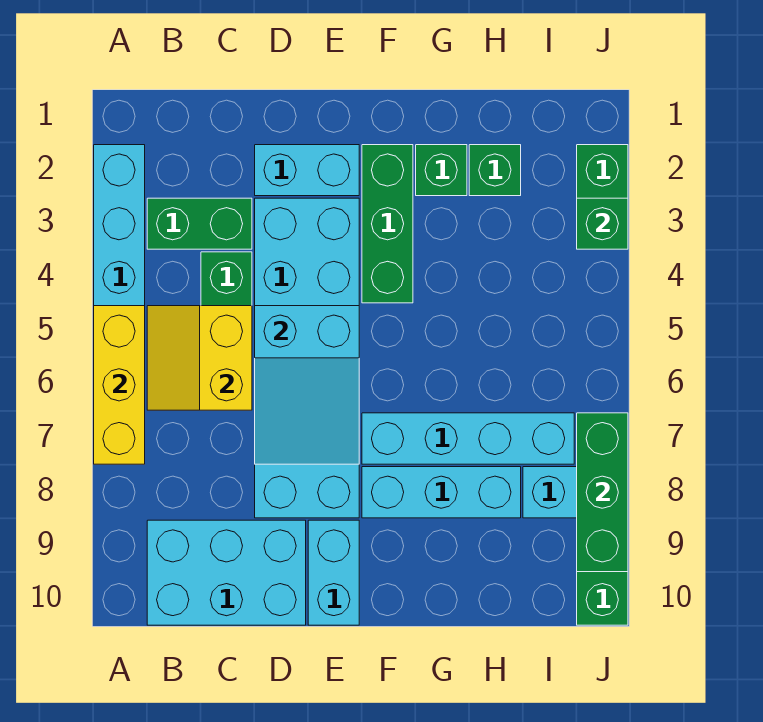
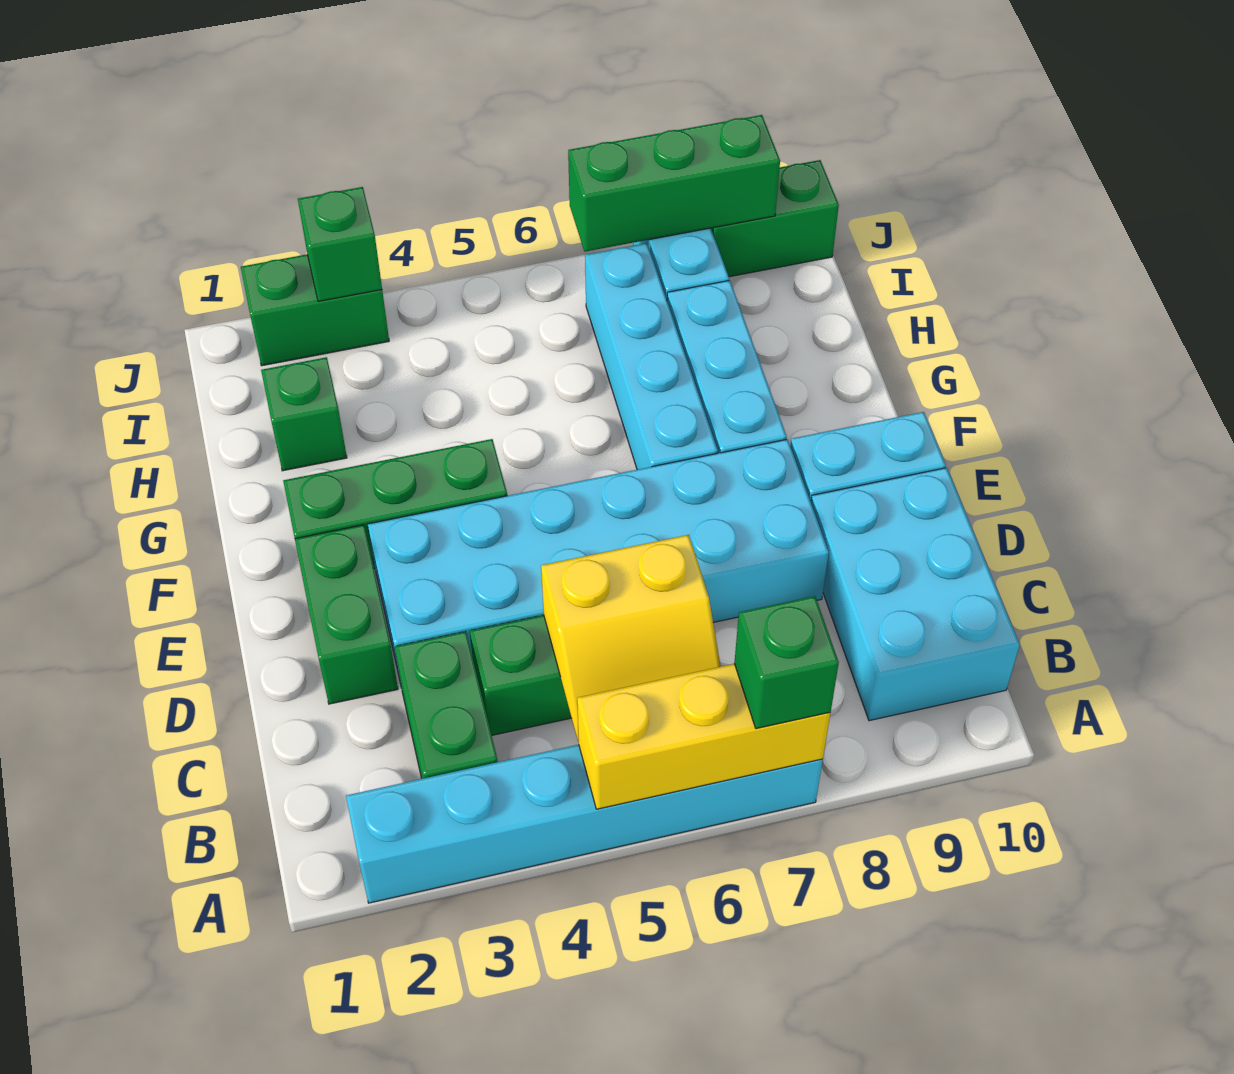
cyan brick D2:E2 level 1 -> green brick D2:E2 level 1
cyan slope D5:E7 level 2 top 5 -> none
green brick G2 level 1 -> green brick A7 level 3

